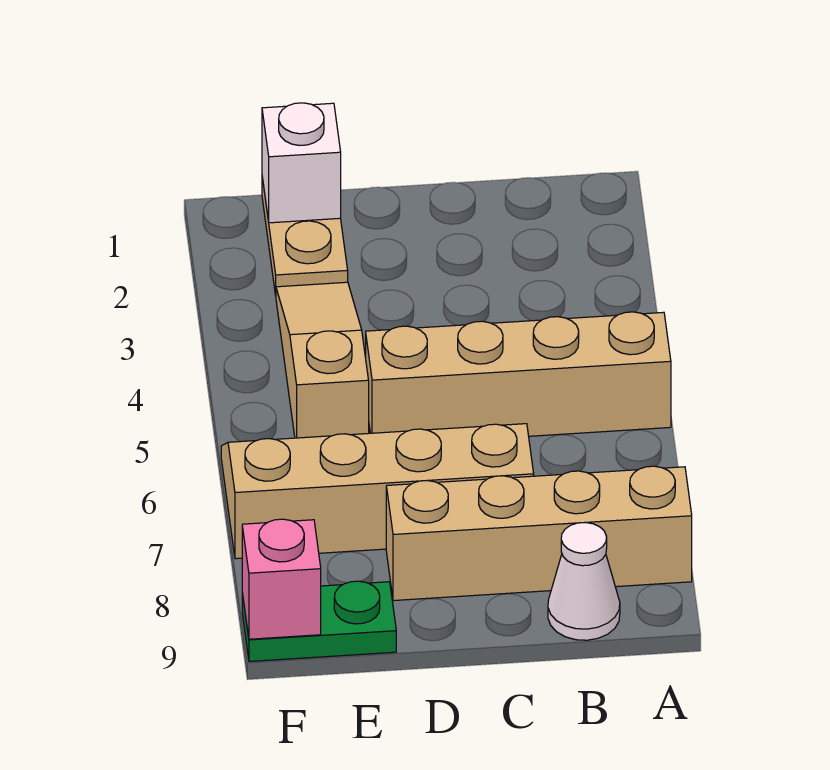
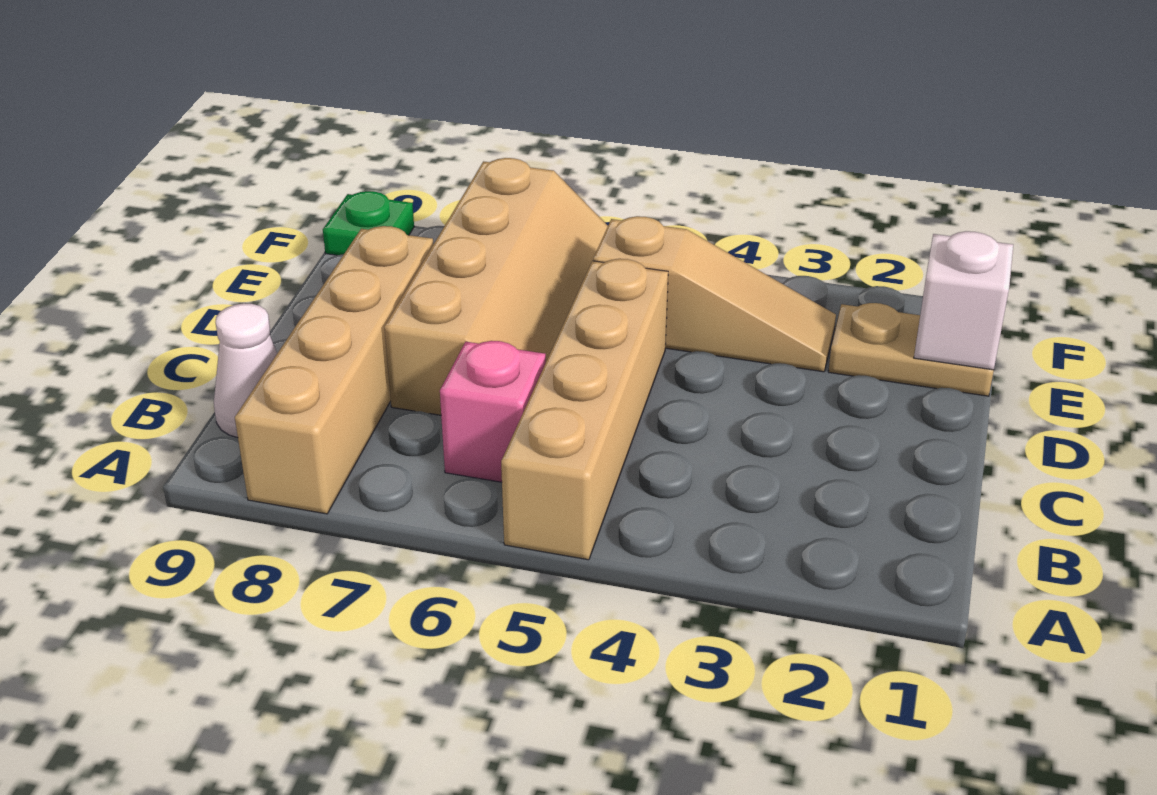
green plate E9:F9 level 1 -> green plate F9 level 1
pink brick F9 level 2 -> pink brick B6 level 1

